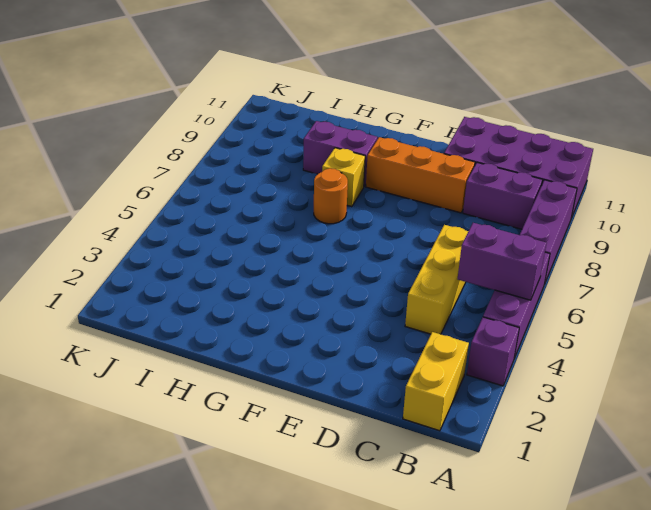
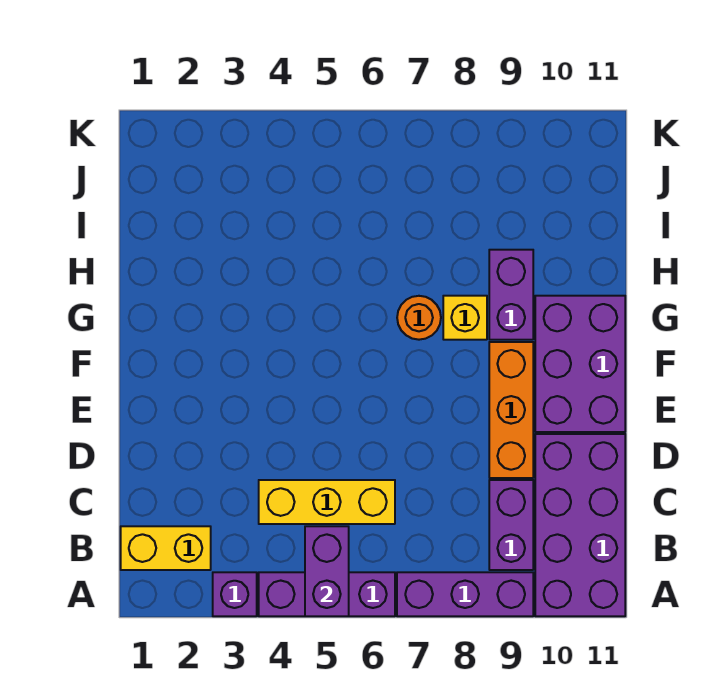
none -> purple brick E10:G11 level 1

